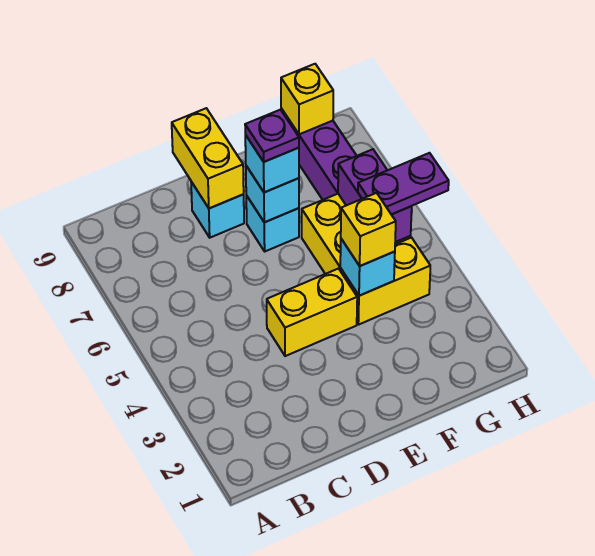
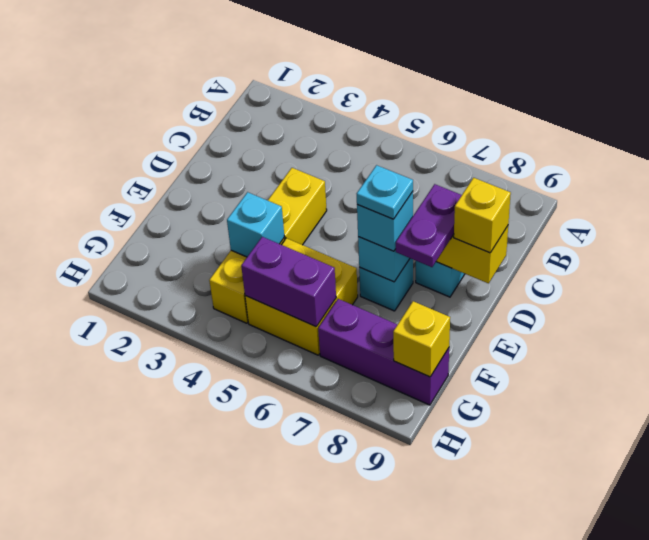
purple plate E7 level 4 -> cyan plate E7 level 4
yellow brick F4 level 3 -> yellow brick D9 level 3
purple plate G5:H5 level 3 -> purple plate D8:E8 level 3

